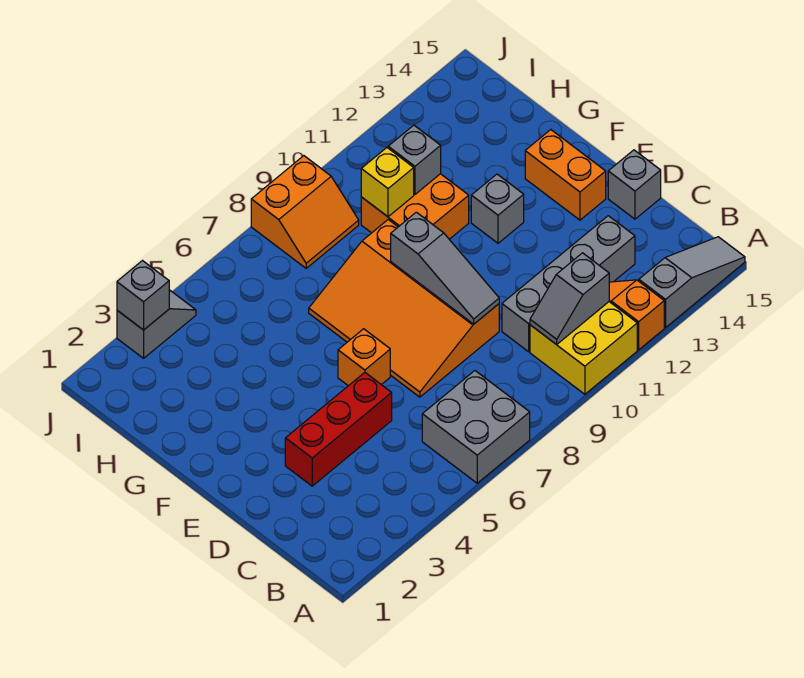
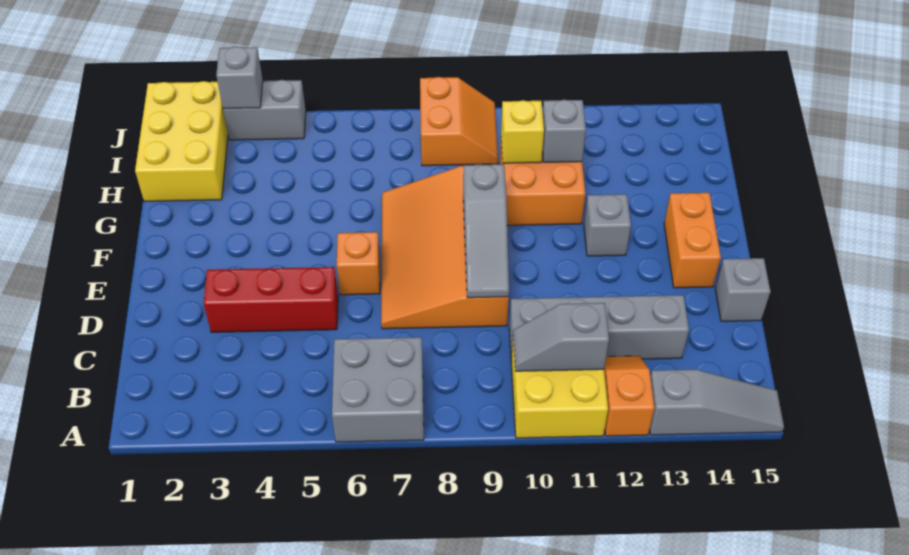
none -> yellow brick H1:J2 level 1
orange slope I8:J9 level 1 top J -> orange slope I8:J9 level 1 top 8
grey slope J3:J4 level 1 top 3 -> grey brick J3:J4 level 1

